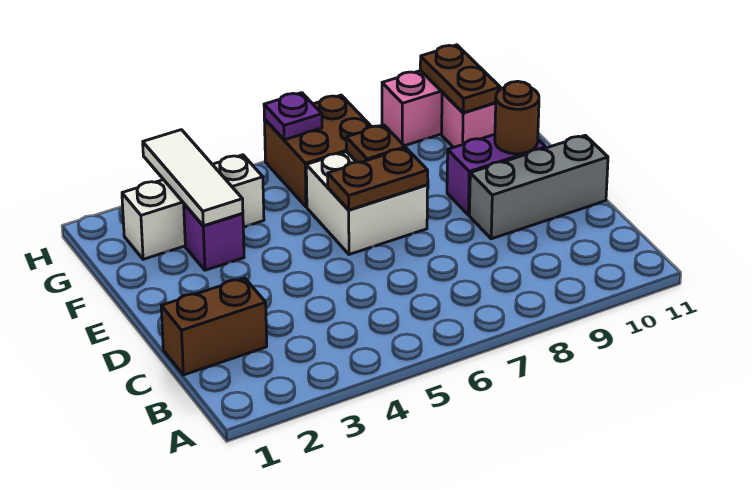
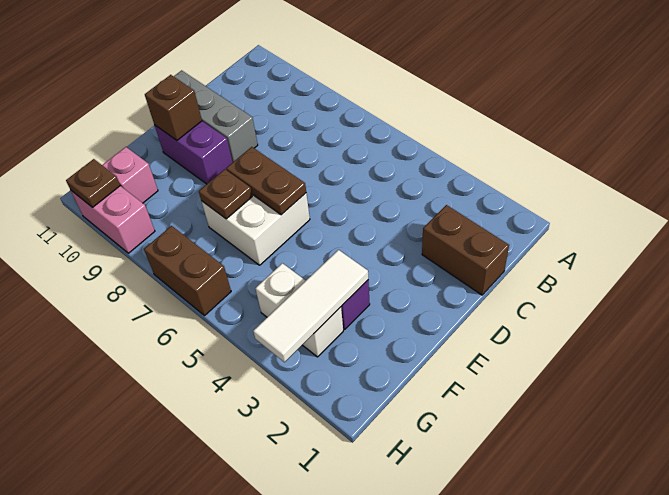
brown round brick E10 level 2 -> brown brick E10 level 2
white brick G2:G4 level 1 -> white brick G3:G4 level 1
brown brick G6:H7 level 1 -> brown brick H6:H7 level 1
brown plate G10:H10 level 2 -> brown plate H10 level 2
purple plate H6 level 2 -> none

